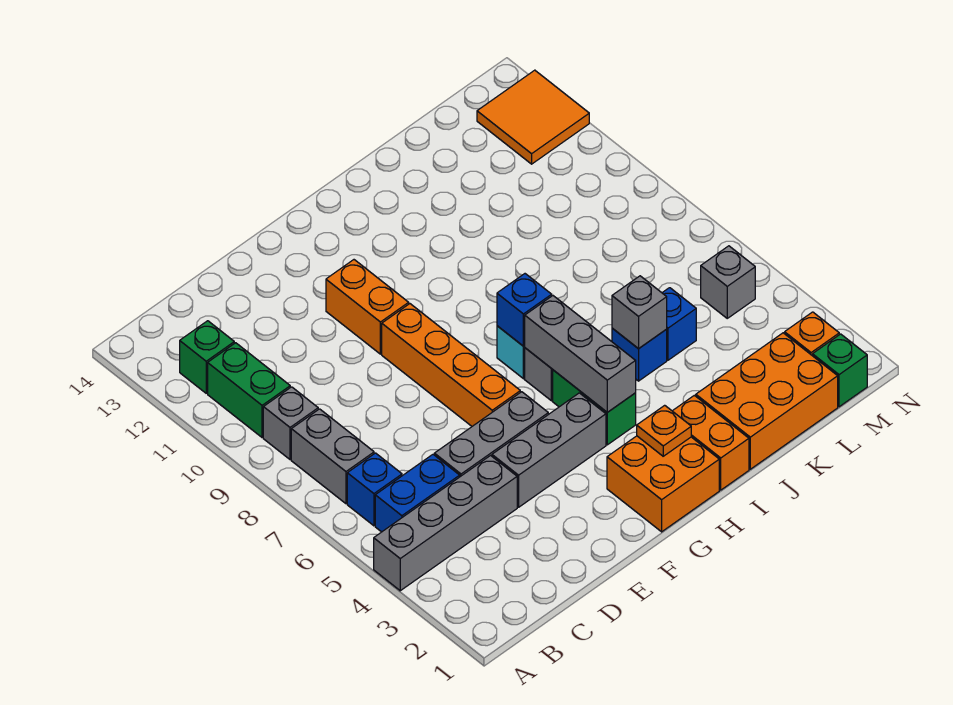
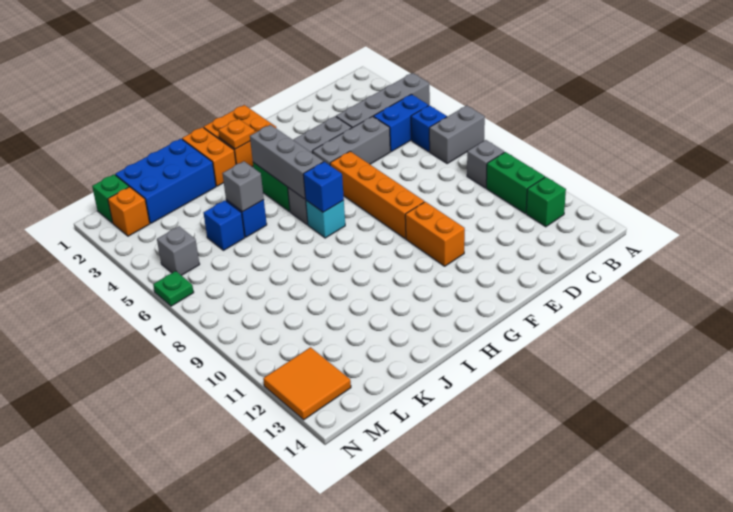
grey brick B7:B8 level 1 -> grey brick A7:B7 level 1
orange brick J1:L2 level 1 -> blue brick J1:L2 level 1
none -> green plate N6 level 1

